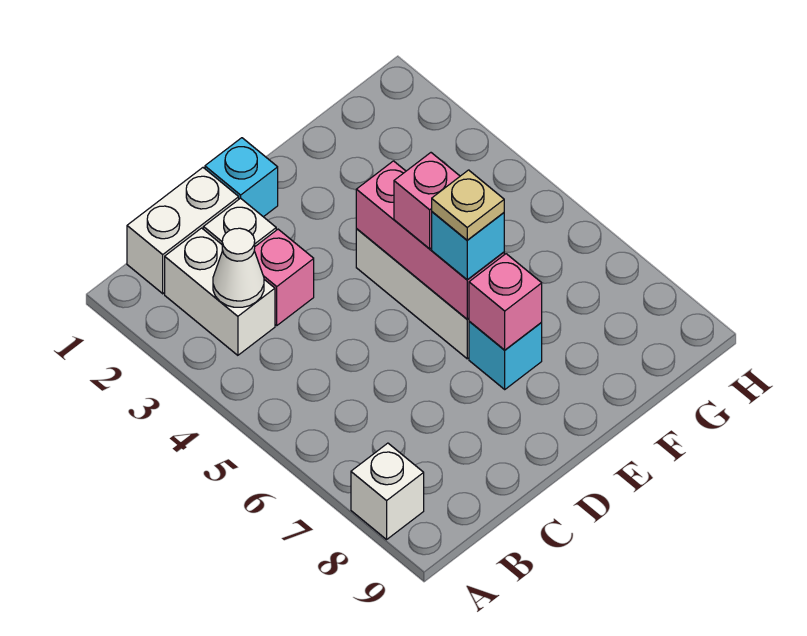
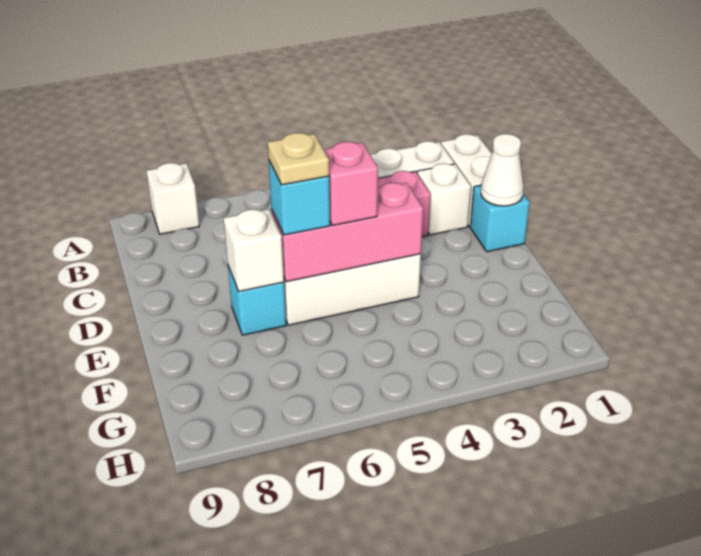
white cone B3 level 2 -> white cone D1 level 2
pink brick E7 level 2 -> white brick E7 level 2

